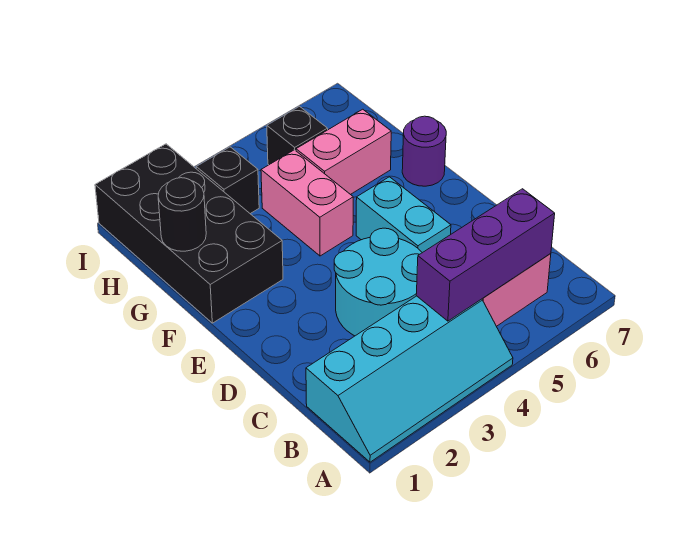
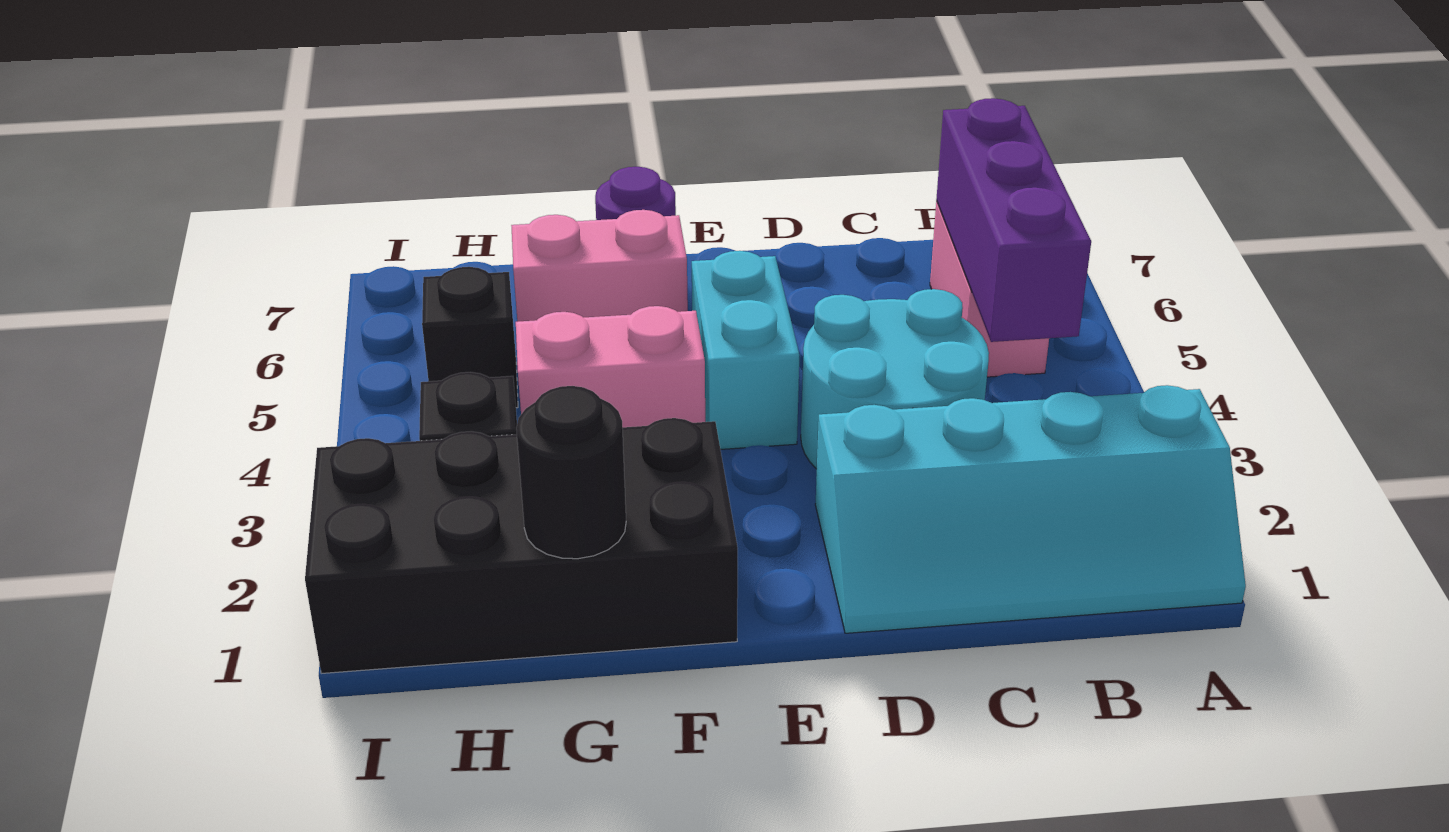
cyan slope A1:B4 level 1 top B -> cyan slope A1:D2 level 1 top 2
cyan brick D5:E5 level 1 -> cyan brick E4:E5 level 1
pink brick G5:G6 level 1 -> pink brick F6:G6 level 1

